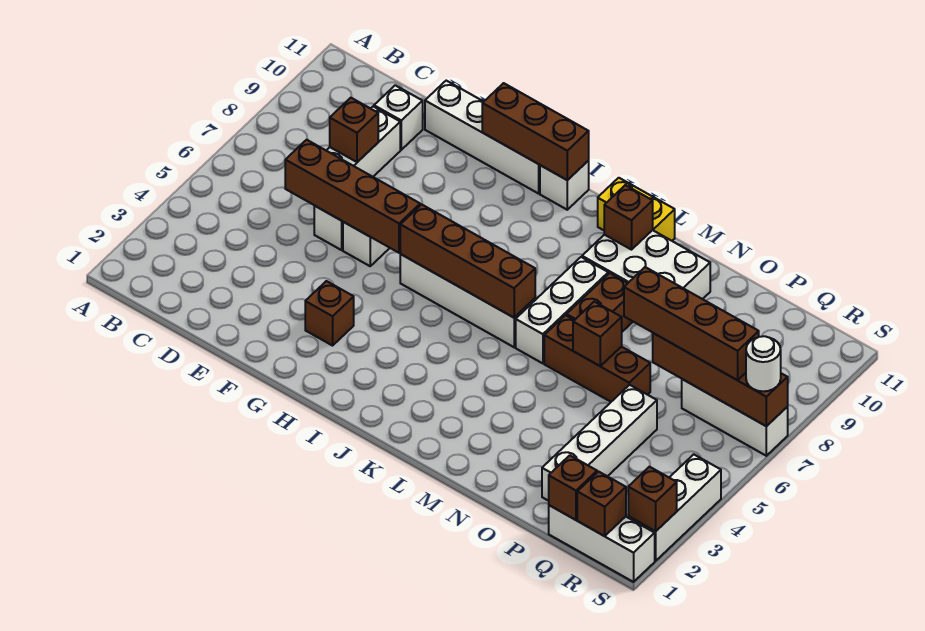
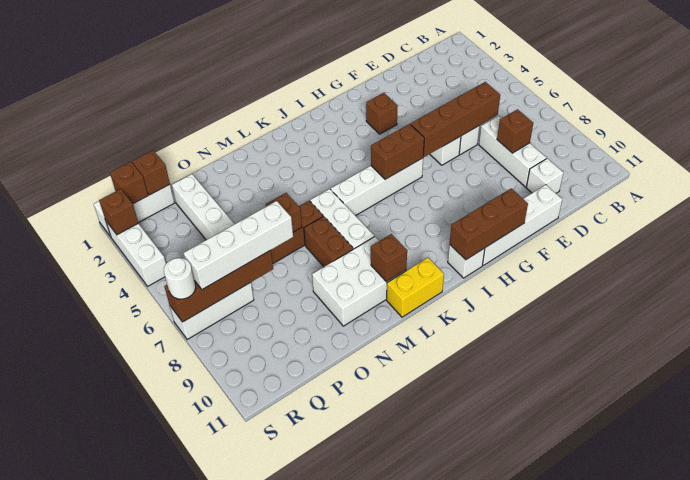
brown brick H6:K6 level 2 -> brown brick H6:I6 level 2
brown brick O7:R7 level 3 -> white brick O7:R7 level 3

